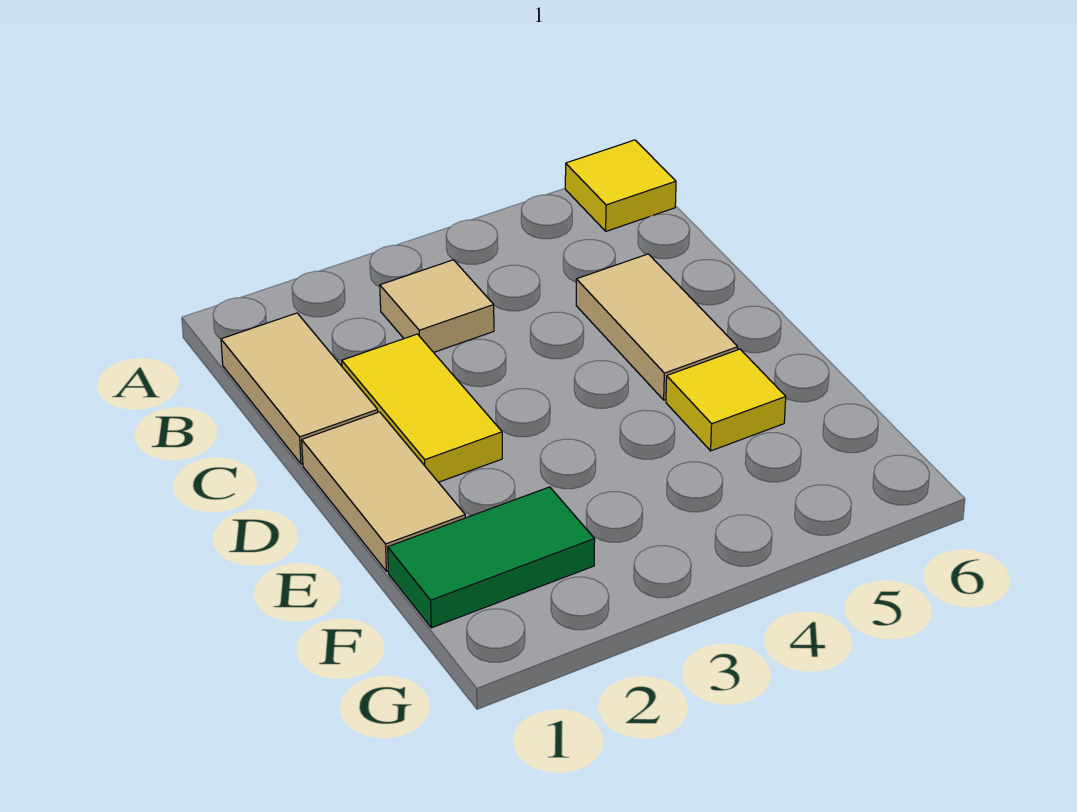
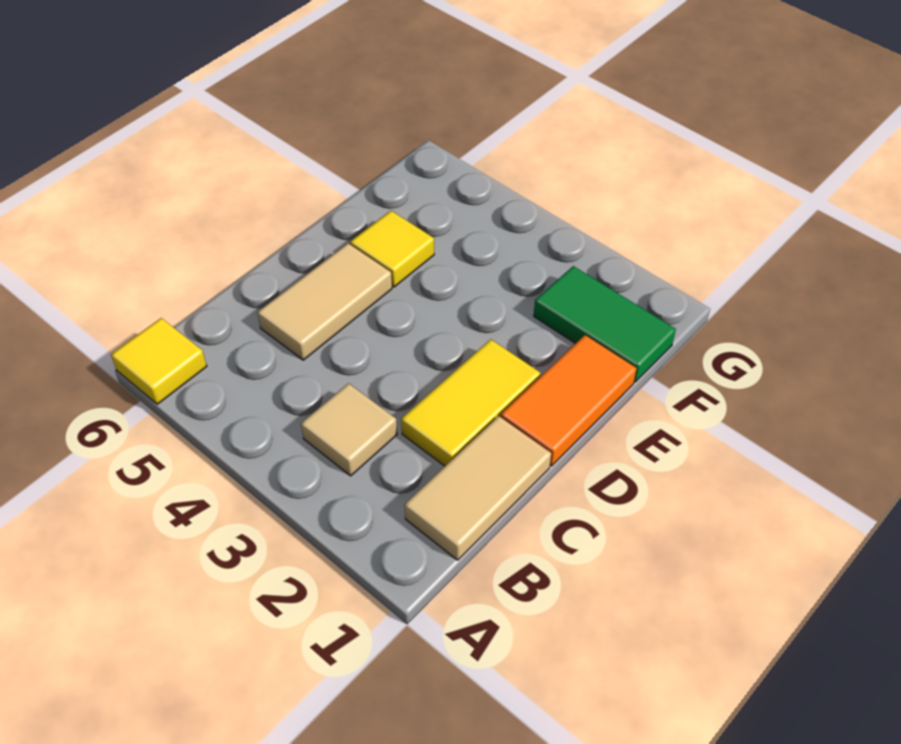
tan tile D1:E1 level 1 -> orange tile D1:E1 level 1

